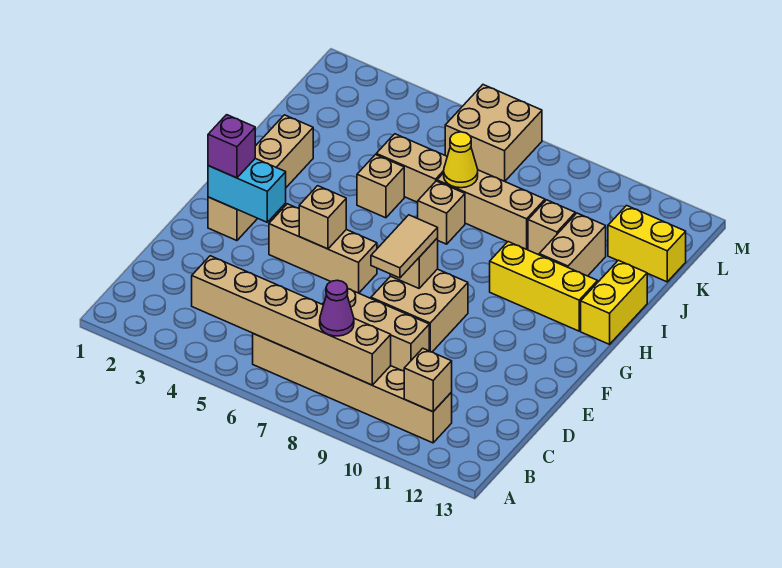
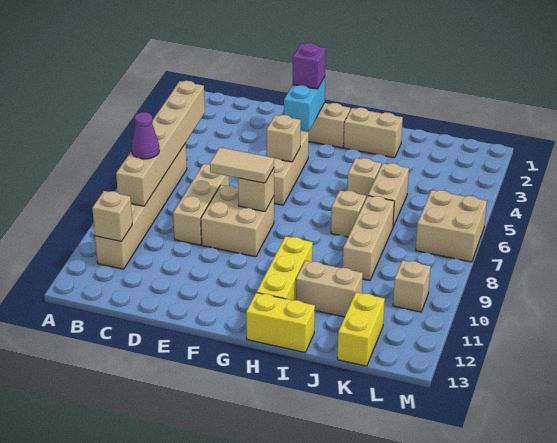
yellow cone J7 level 2 -> none
tan brick J10 level 1 -> tan brick L10 level 1

